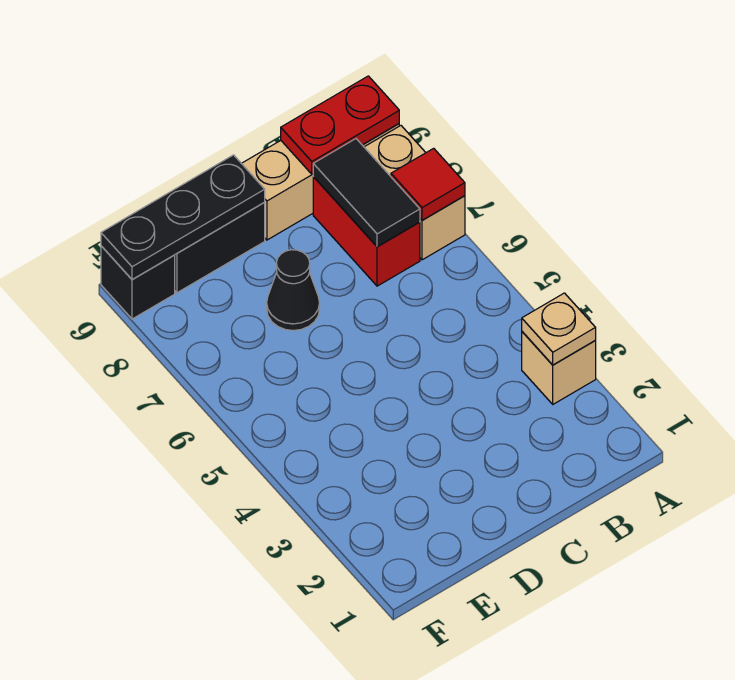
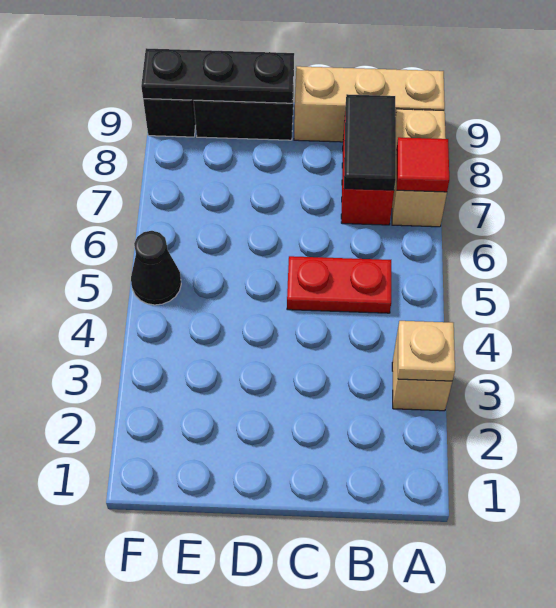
red plate A9:B9 level 2 -> red plate B5:C5 level 1
black cone D7 level 1 -> black cone F5 level 1

